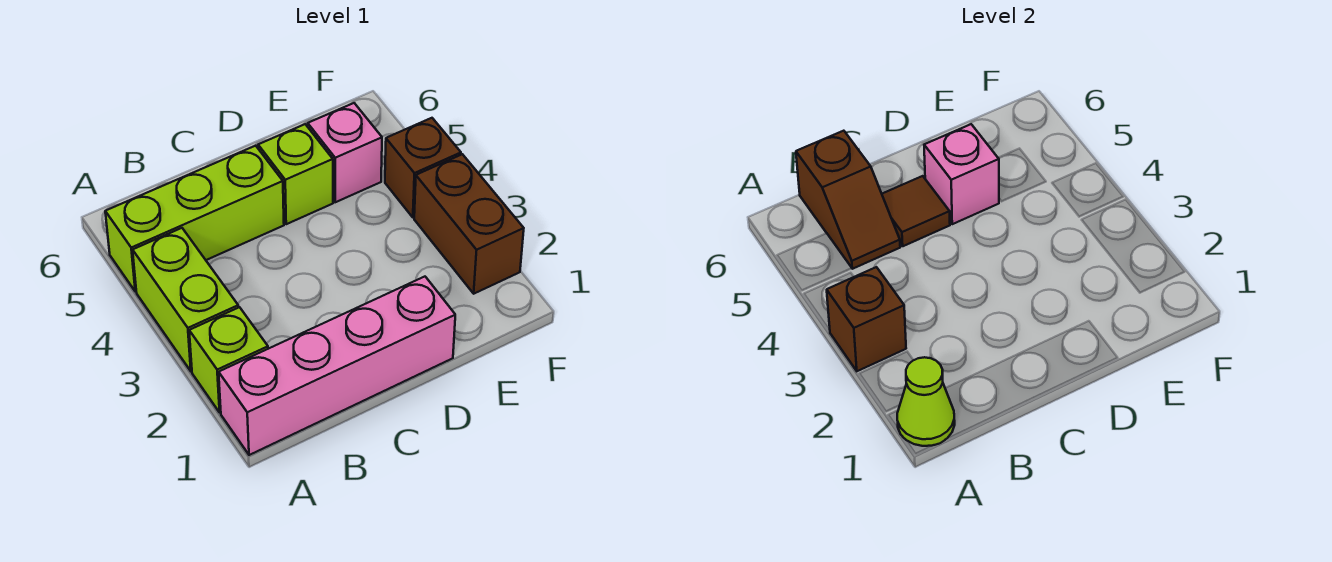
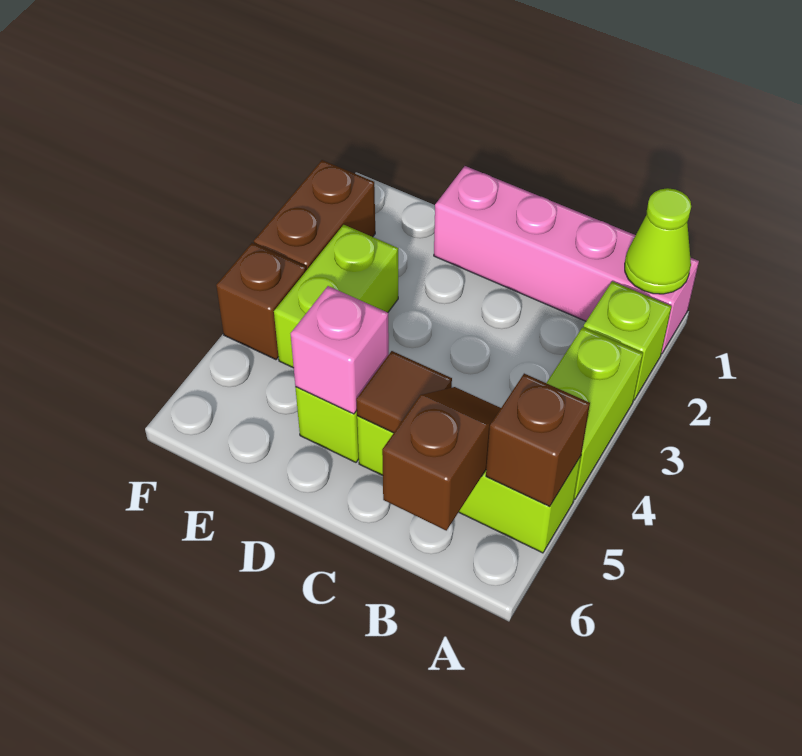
brown brick A3 level 2 -> brown brick A5 level 2
none -> lime brick E3:E4 level 1
pink brick E5 level 1 -> none

